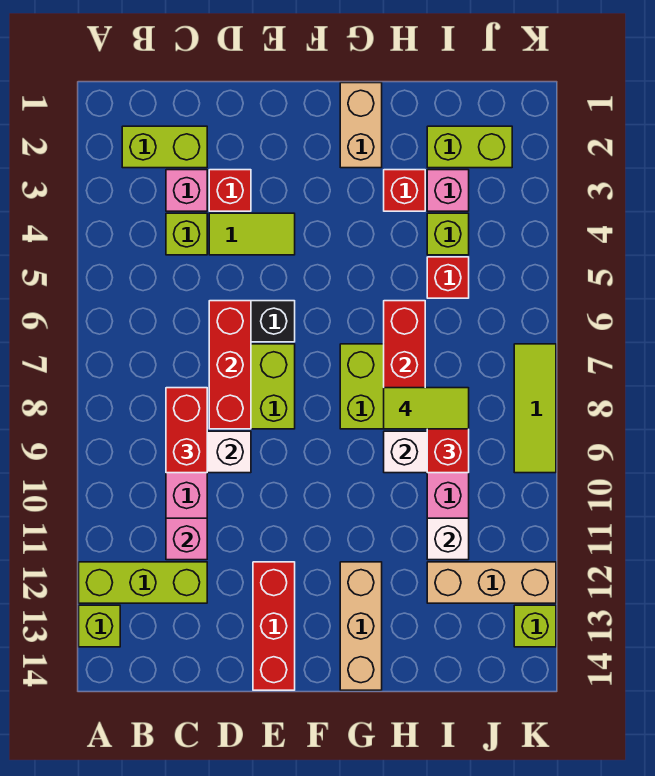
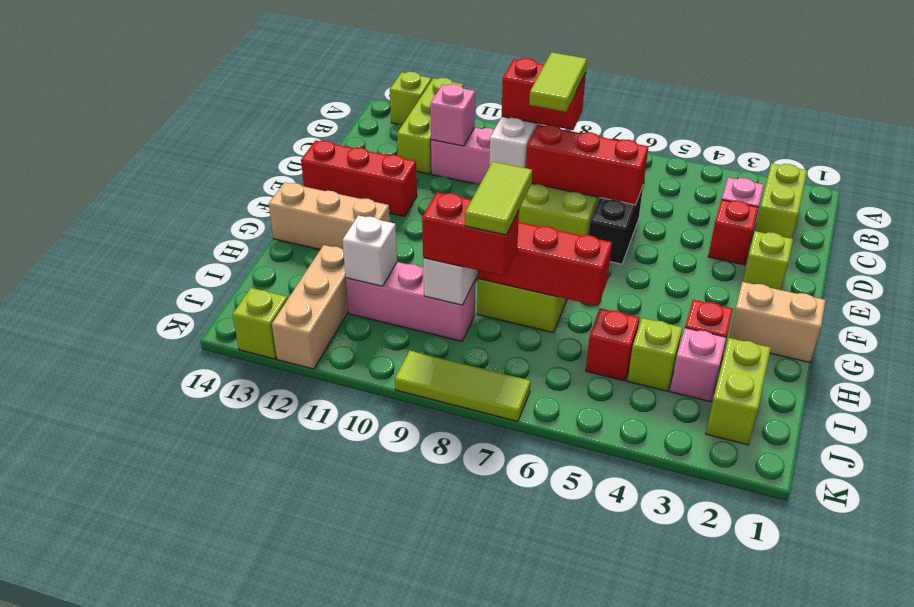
lime brick C4 level 1 -> lime brick E2 level 1
lime tile D4:E4 level 1 -> lime tile C8:D8 level 4

